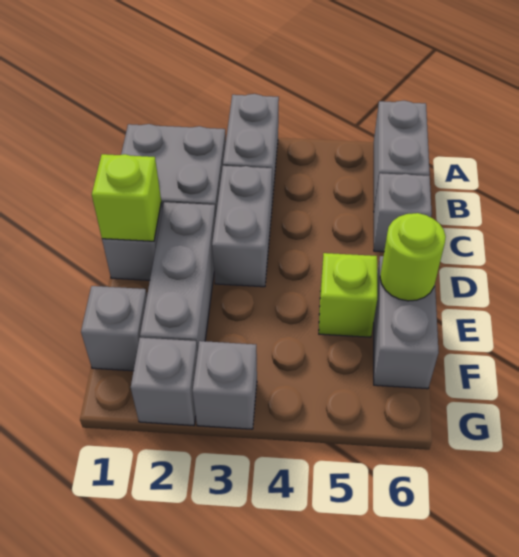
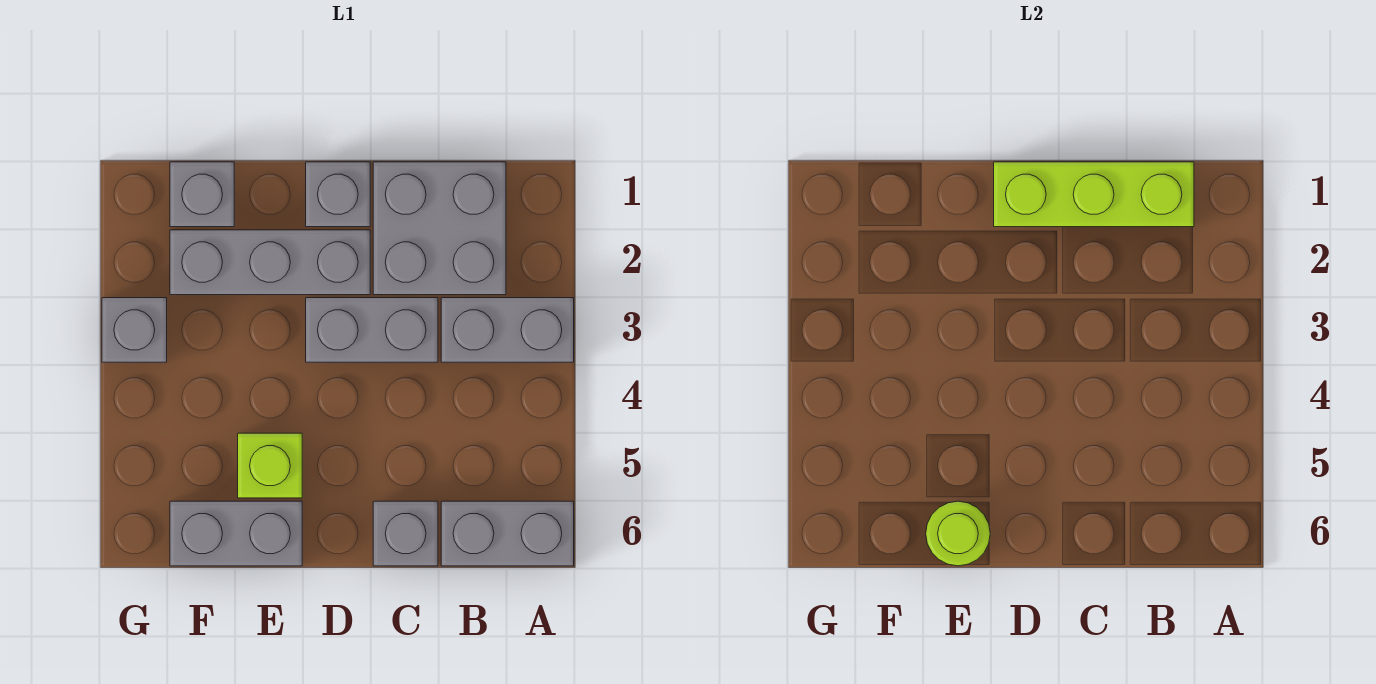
lime brick D1 level 2 -> lime brick B1:D1 level 2
grey brick G2 level 1 -> none

